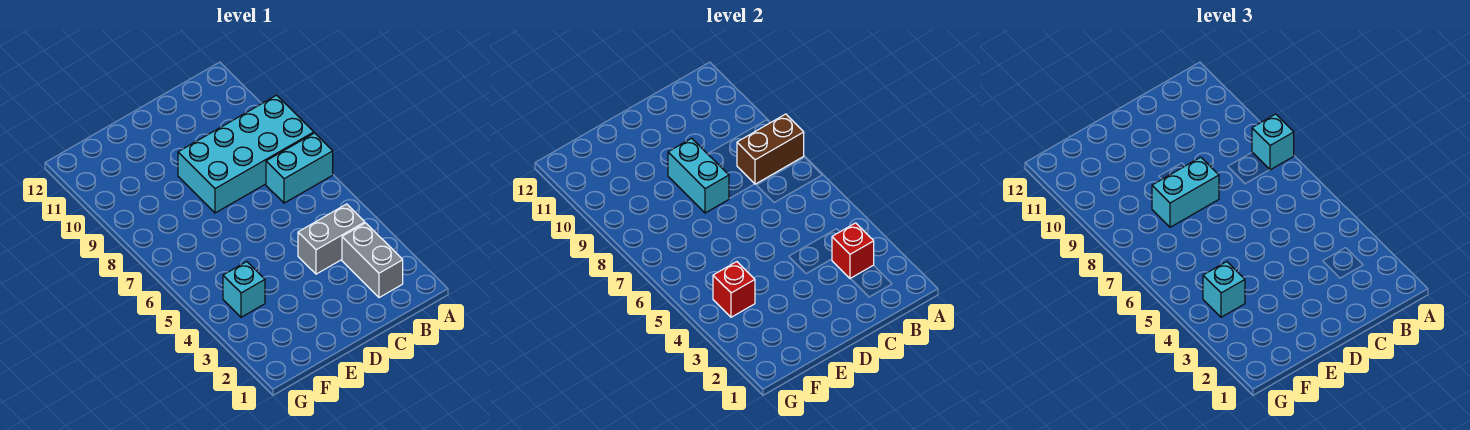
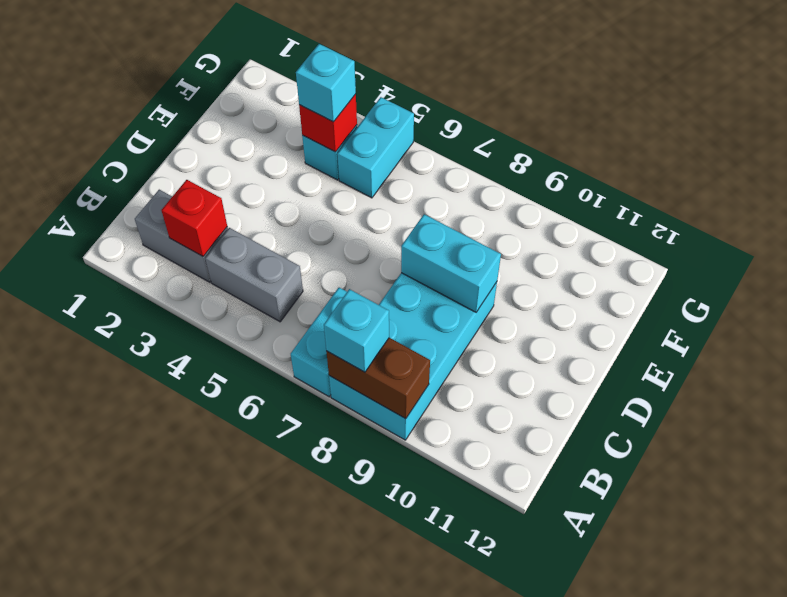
brown brick A8:B8 level 2 -> brown brick A8:A9 level 2
grey brick B4:C4 level 1 -> grey brick B4:B5 level 1
cyan brick D8:E8 level 3 -> cyan brick F5:G5 level 1

